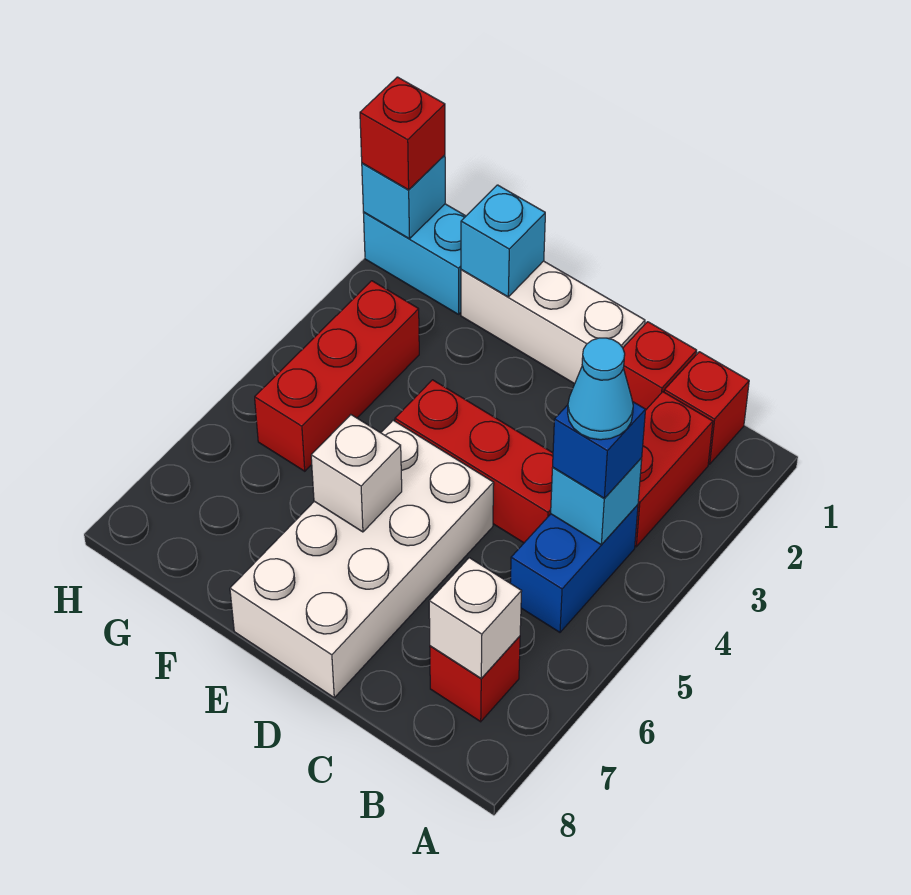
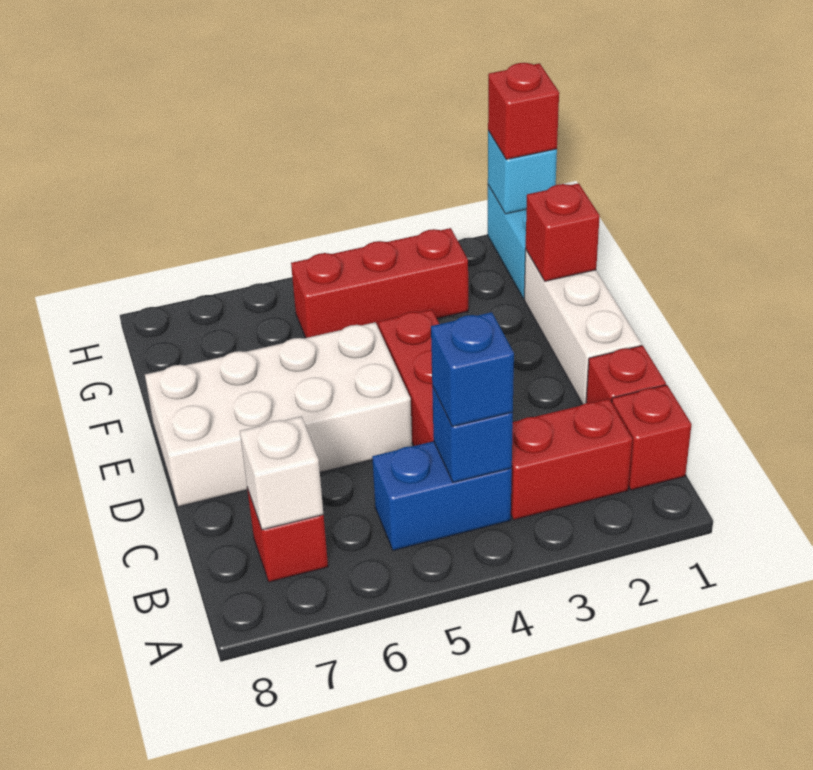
cyan brick B4 level 2 -> blue brick B4 level 2
cyan cone B4 level 4 -> none
white brick E6 level 2 -> none
cyan brick F1 level 2 -> red brick F1 level 2

